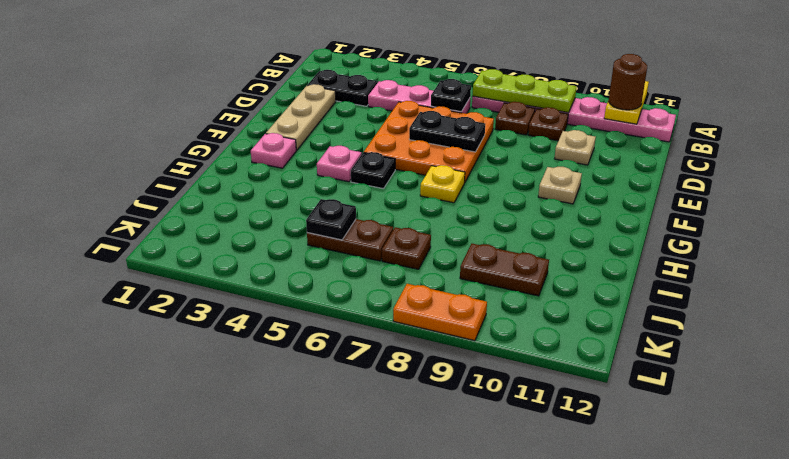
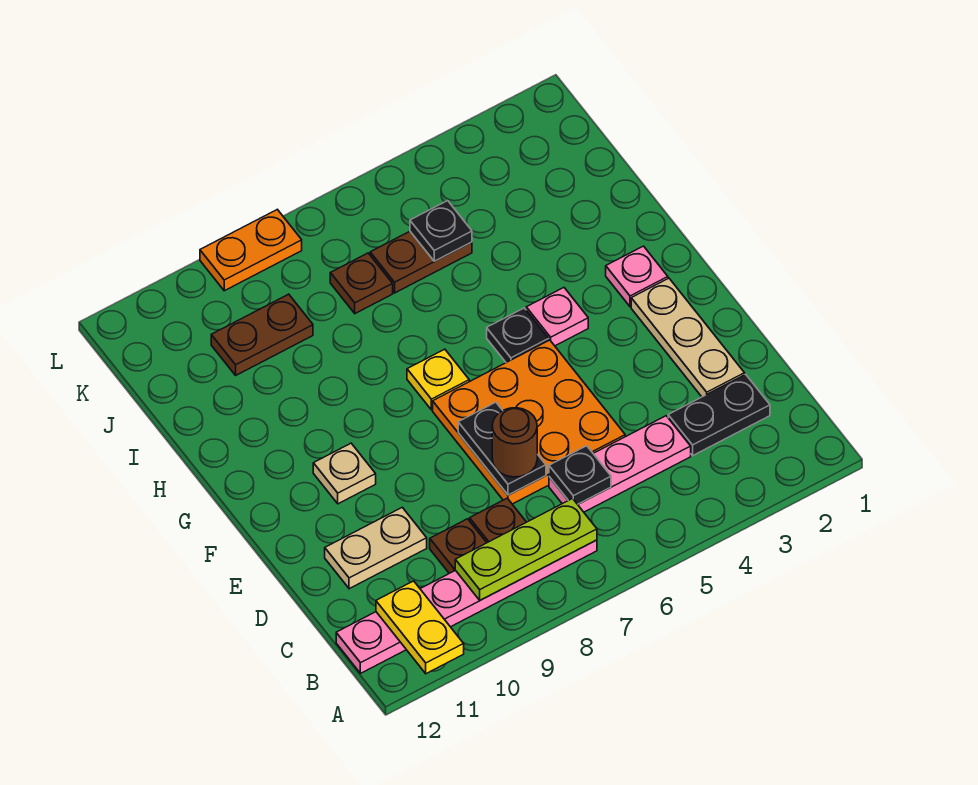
brown round brick B11 level 3 -> brown round brick D7 level 3
tan plate D10 level 1 -> tan plate D10:D11 level 1
black plate E6:E7 level 2 -> black plate D7:E7 level 2

